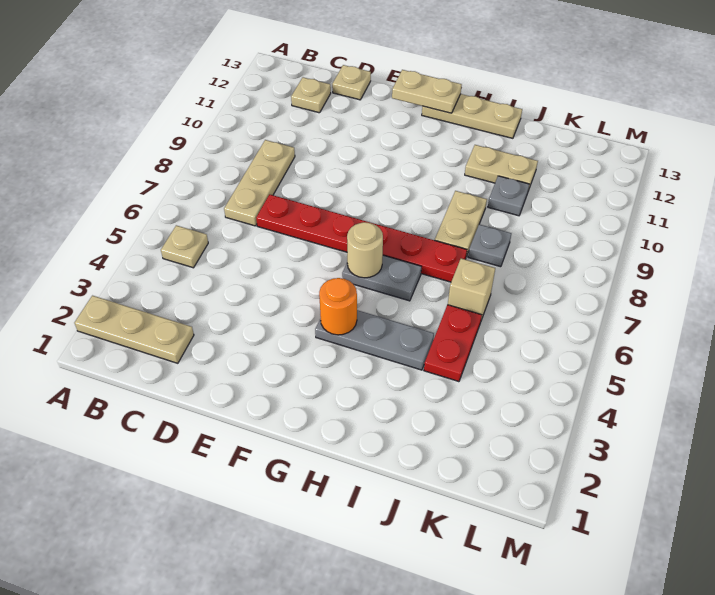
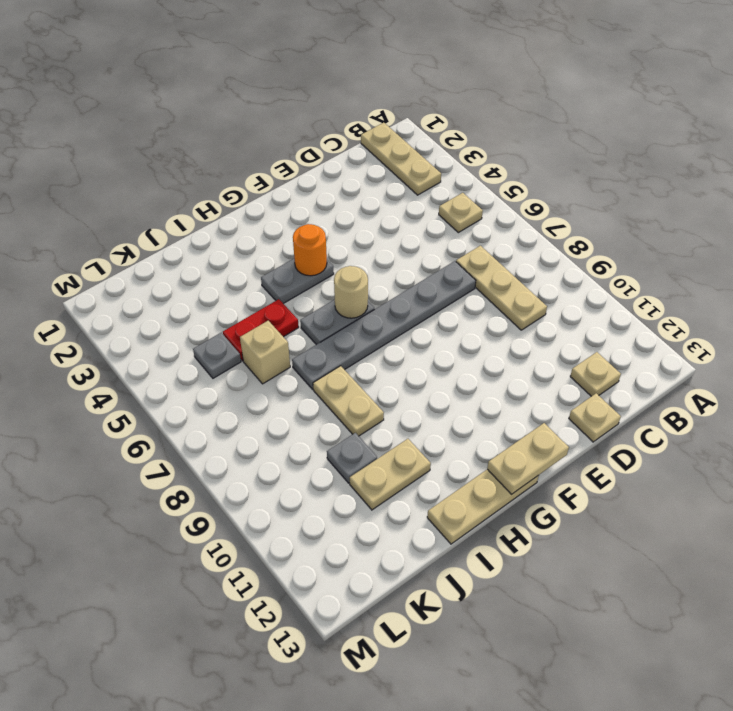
tan plate A2:C2 level 1 -> tan plate B1:B3 level 1
red plate D7:I7 level 1 -> grey plate D7:I7 level 1
grey plate G4:I4 level 1 -> grey plate G4:H4 level 1
red plate J4:J5 level 1 -> red plate I5:J5 level 1
grey plate J8 level 1 -> grey plate K5 level 1

